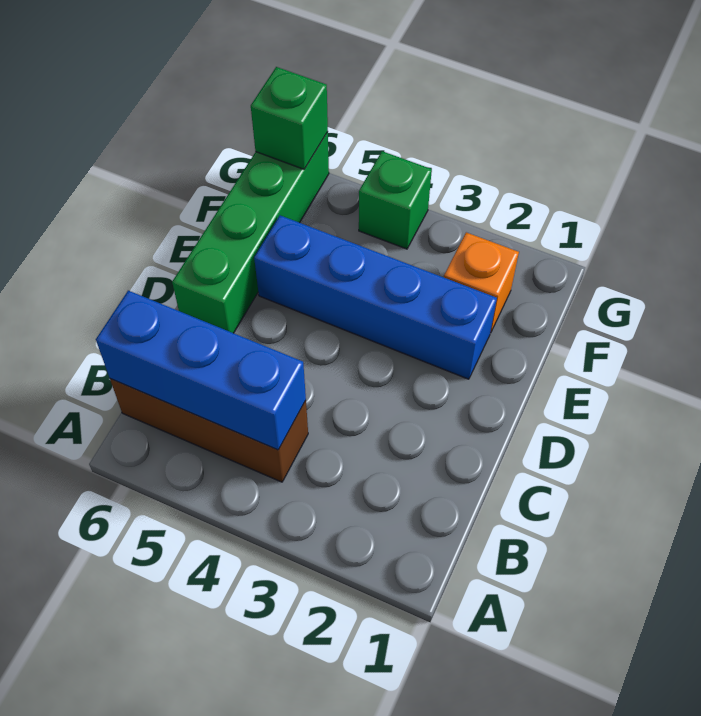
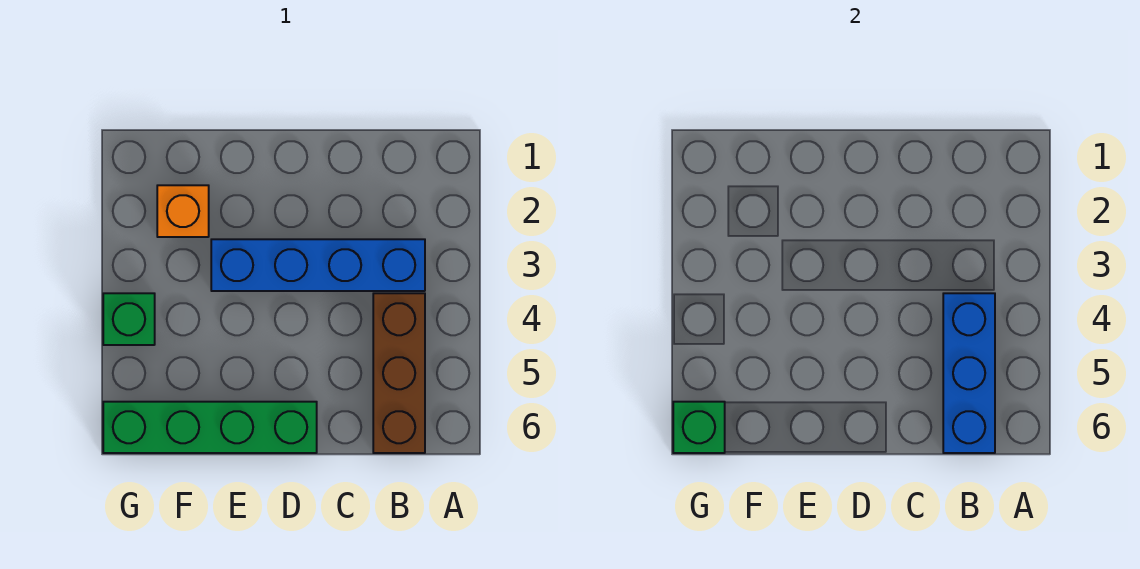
blue brick E2:E5 level 1 -> blue brick B3:E3 level 1

